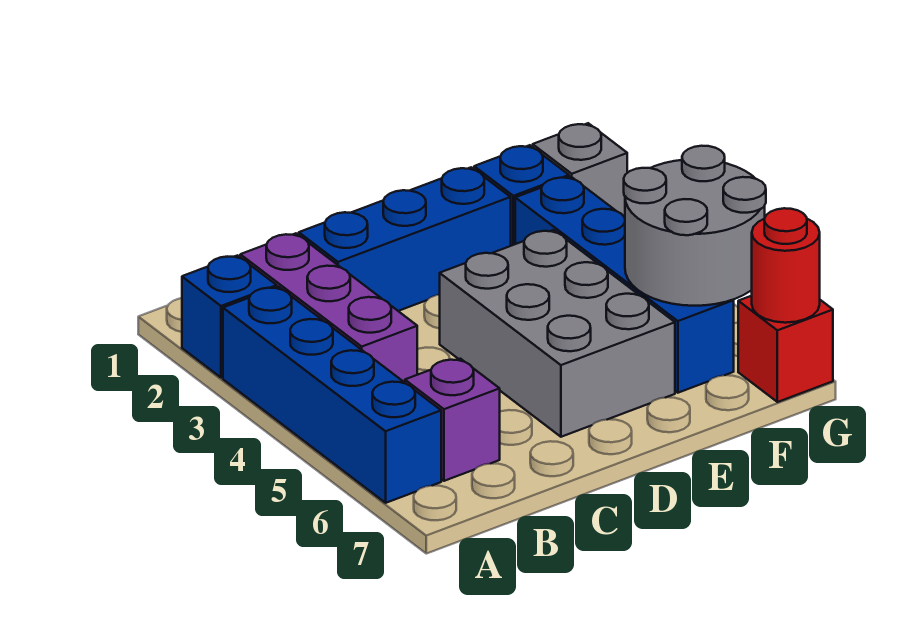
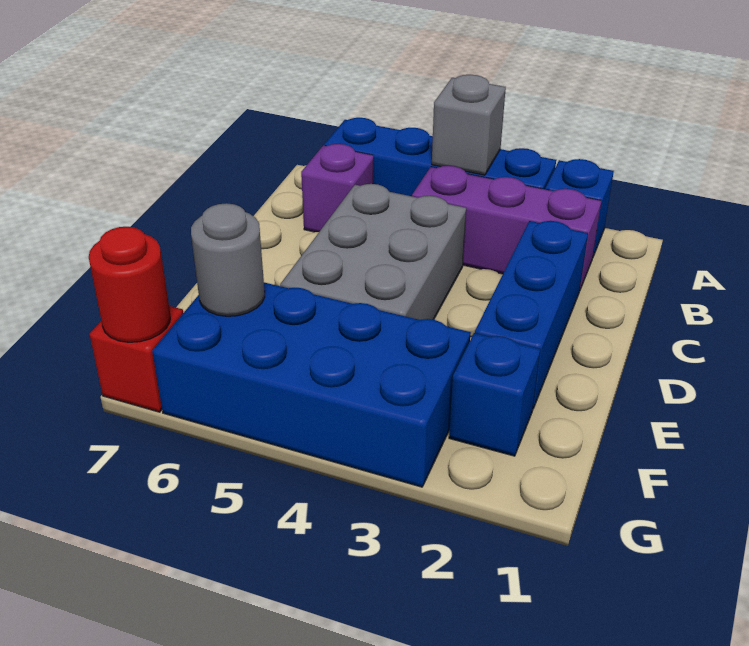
grey brick D4:E6 level 1 -> grey brick C4:E5 level 1
blue brick F3:F6 level 1 -> blue brick F3:G6 level 1
grey round brick F5:G6 level 2 -> grey round brick F6 level 2
grey brick G2 level 1 -> grey brick A4 level 2

